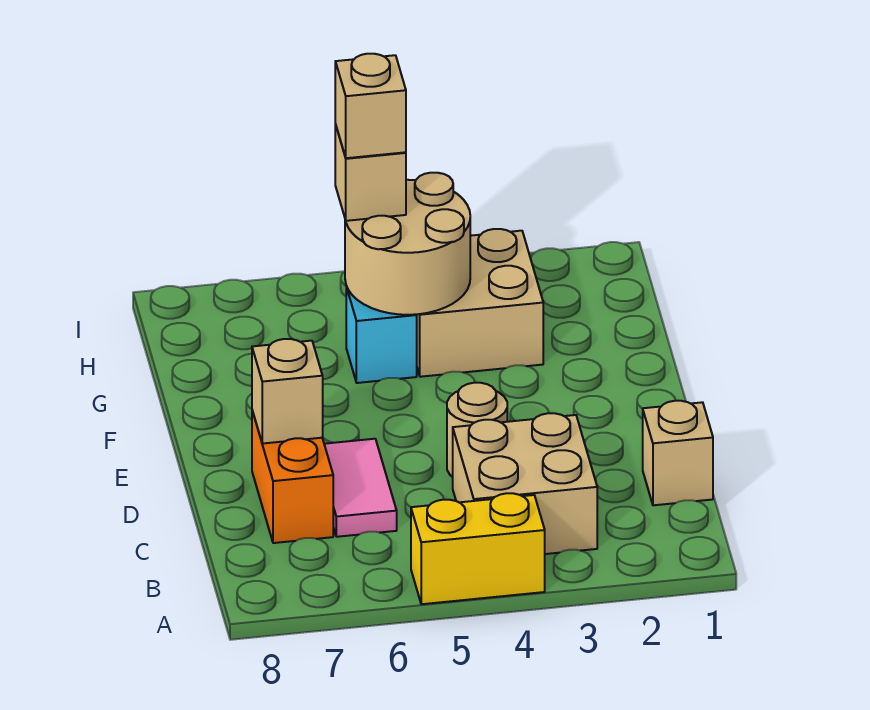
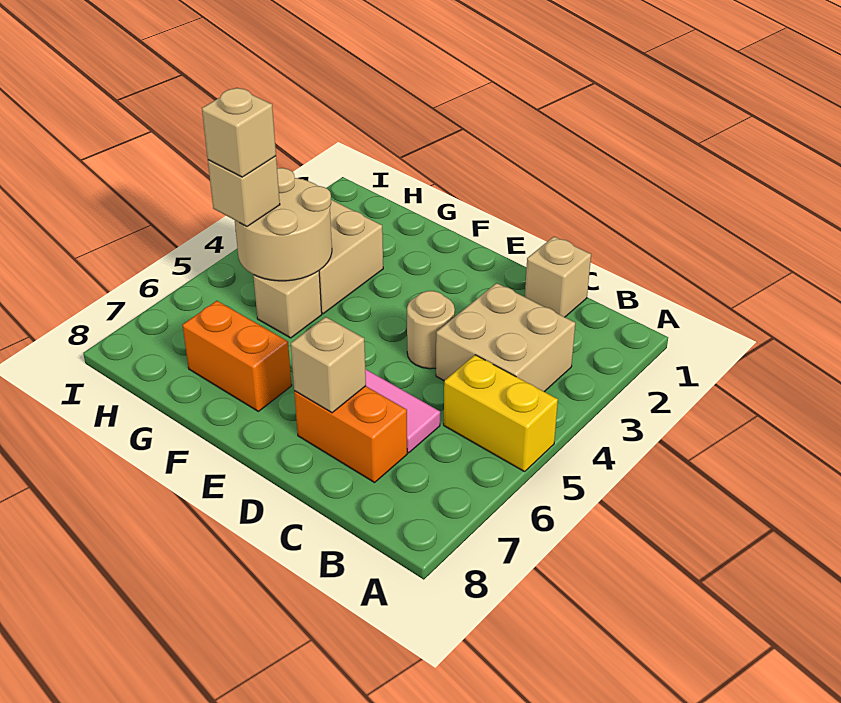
yellow brick A4:A5 level 1 -> yellow brick A5:B5 level 1
none -> orange brick F7:G7 level 1
cyan brick G5 level 1 -> tan brick G5 level 1

